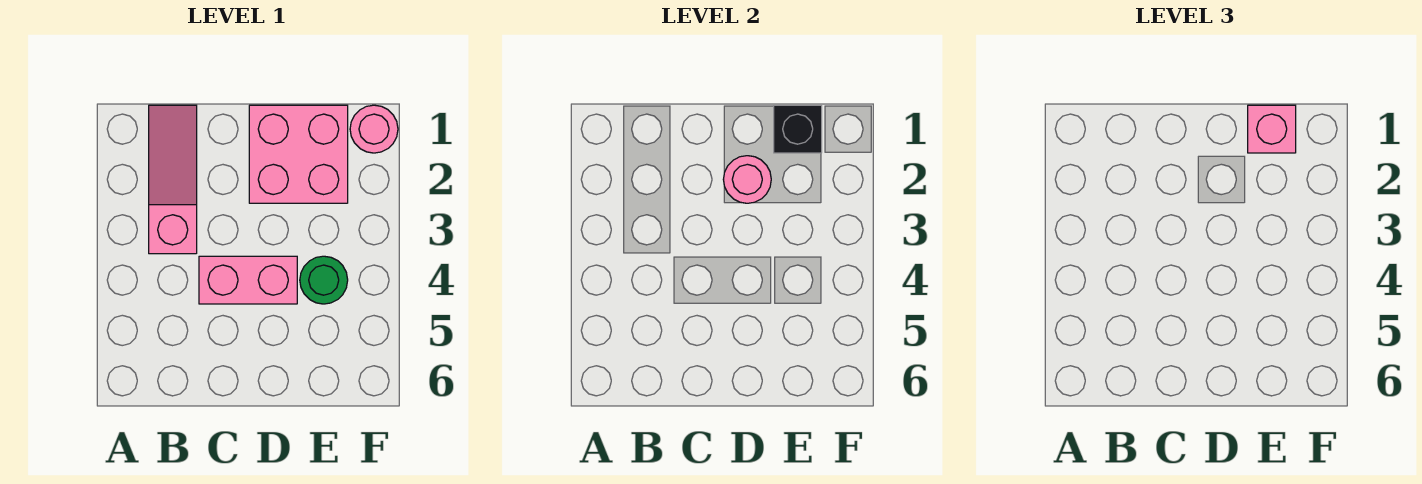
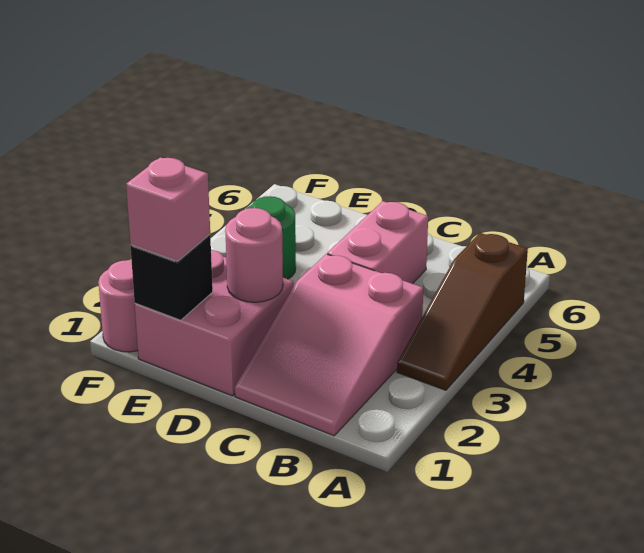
none -> brown slope A3:A5 level 1 top 5
pink slope B1:B3 level 1 top 3 -> pink slope B1:C3 level 1 top 3
pink brick C4:D4 level 1 -> pink brick C4:C5 level 1

